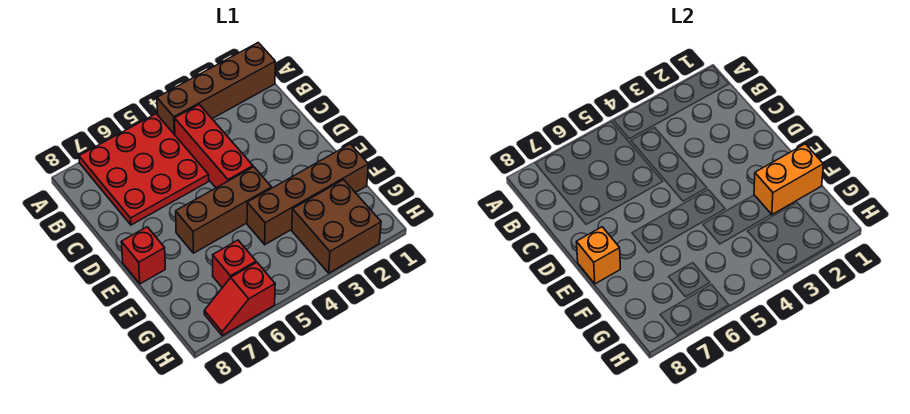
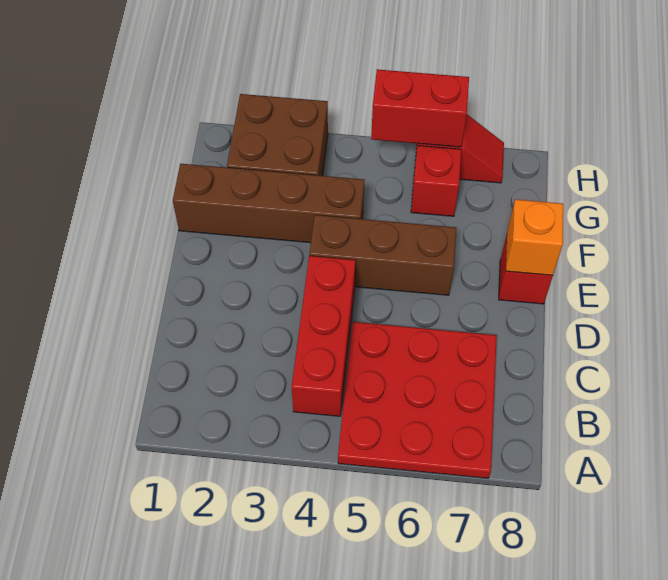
brown brick A1:A4 level 1 -> none
orange brick F1:F2 level 2 -> none
none -> red brick H5:H6 level 2

